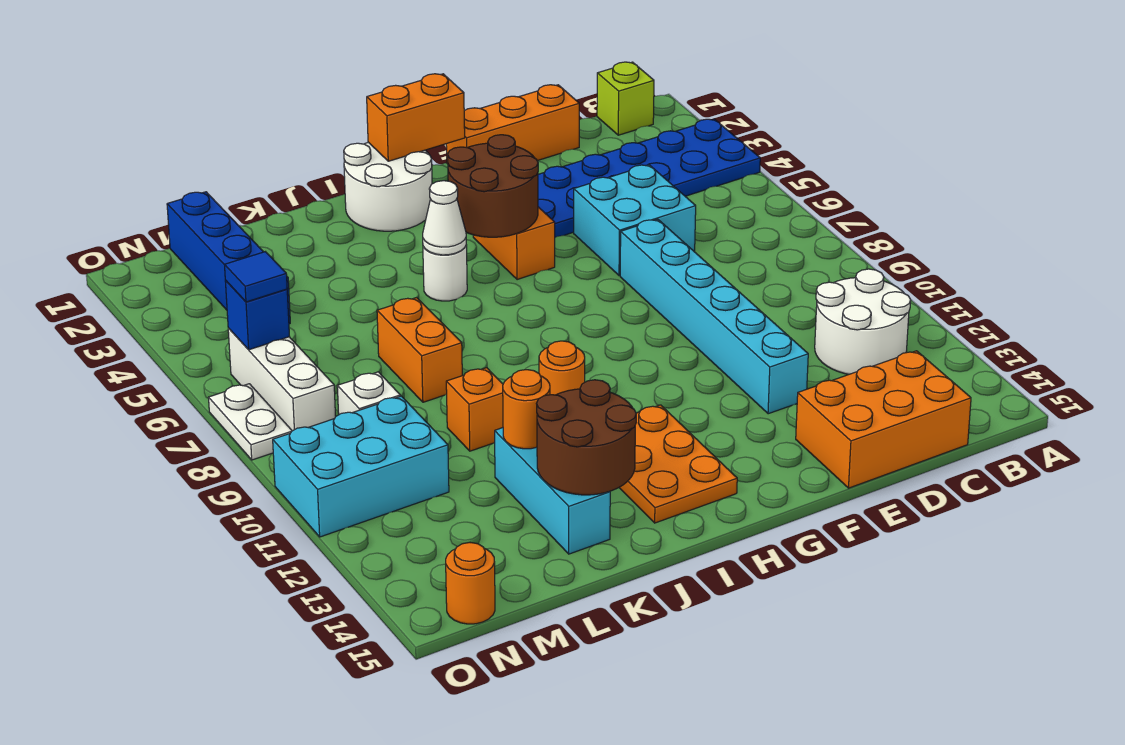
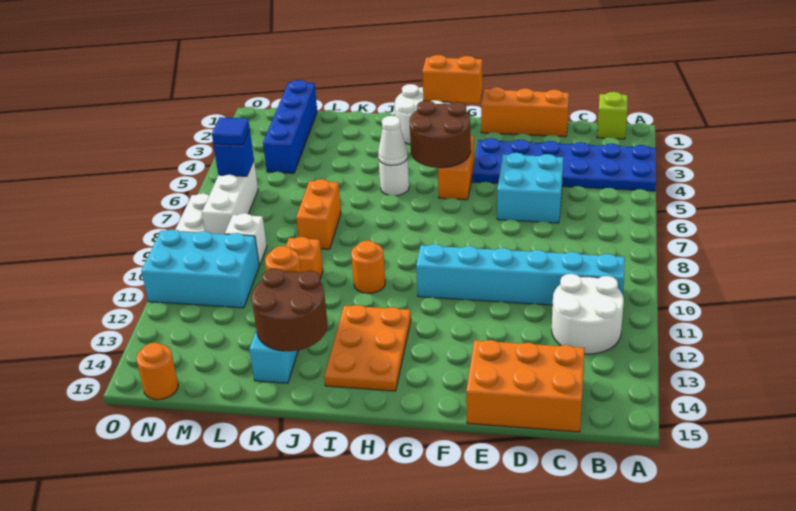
cyan brick E7:E12 level 1 -> cyan brick B10:G10 level 1

